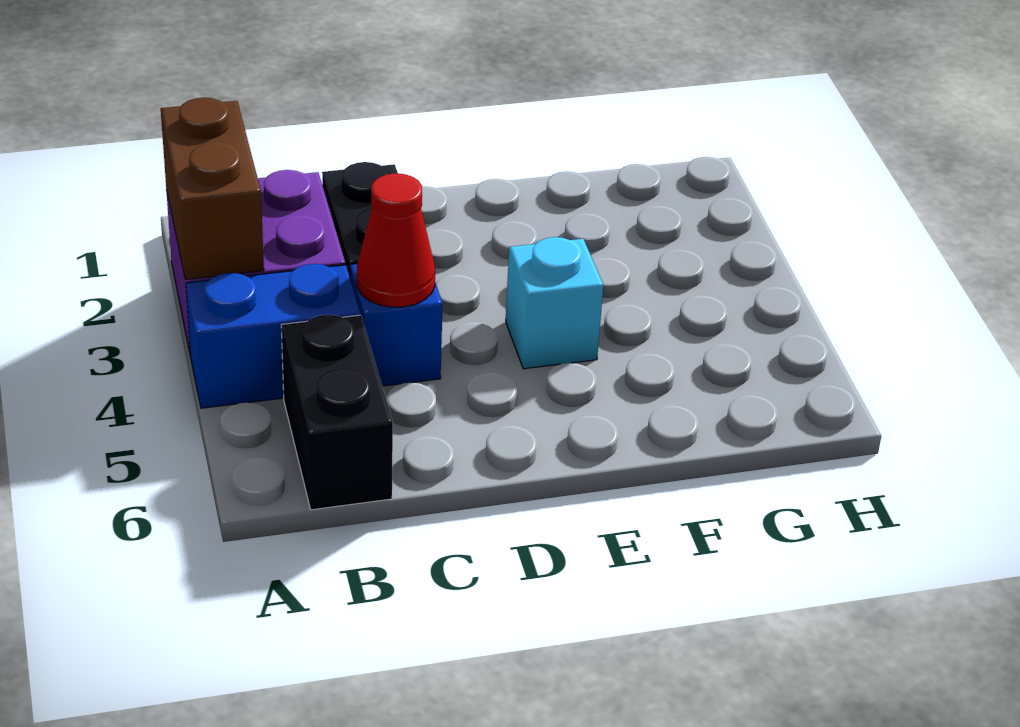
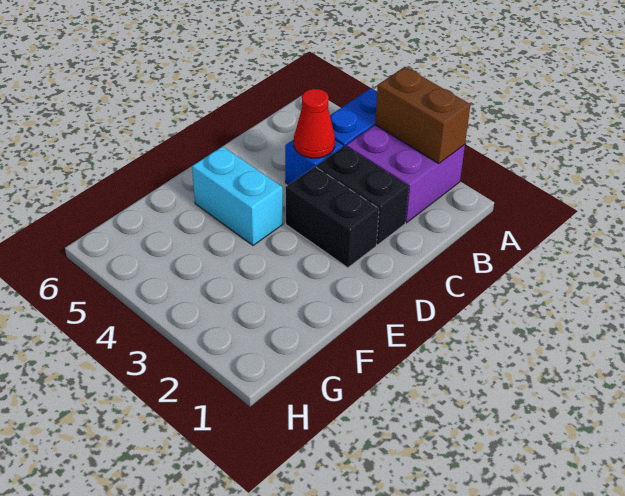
black brick B5:B6 level 1 -> black brick D2:D3 level 1
cyan brick E4 level 1 -> cyan brick E4:E5 level 1

